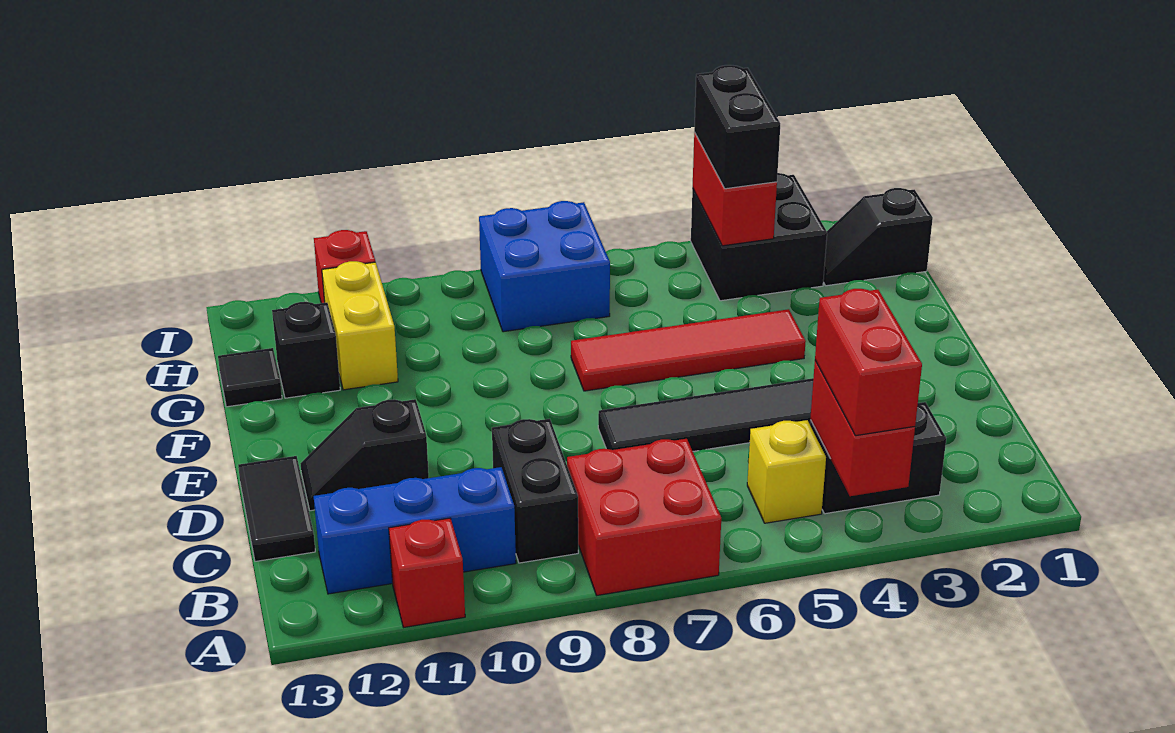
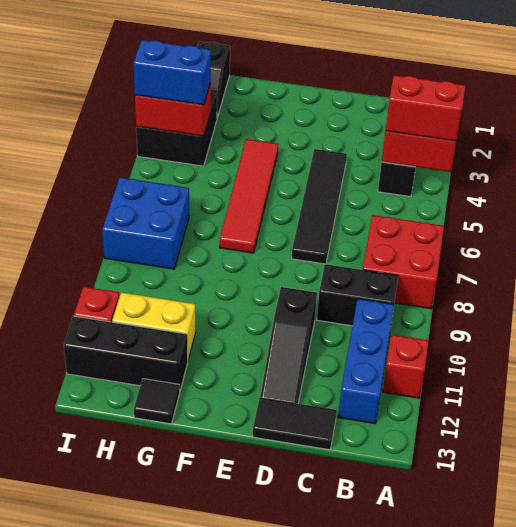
yellow brick B5 level 1 -> none
black slope D11:D12 level 1 top 11 -> black slope D10:D12 level 1 top 10
black brick G12 level 1 -> black brick G12:I12 level 1
black brick H4:I4 level 3 -> blue brick H4:I4 level 3

